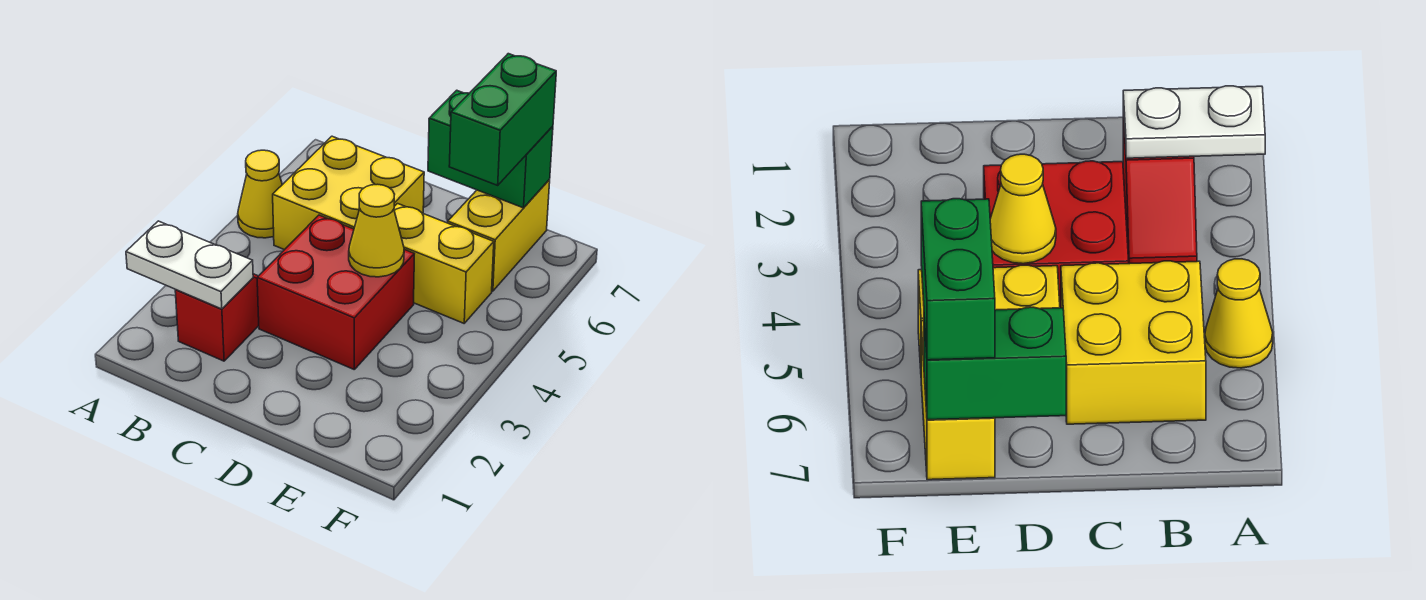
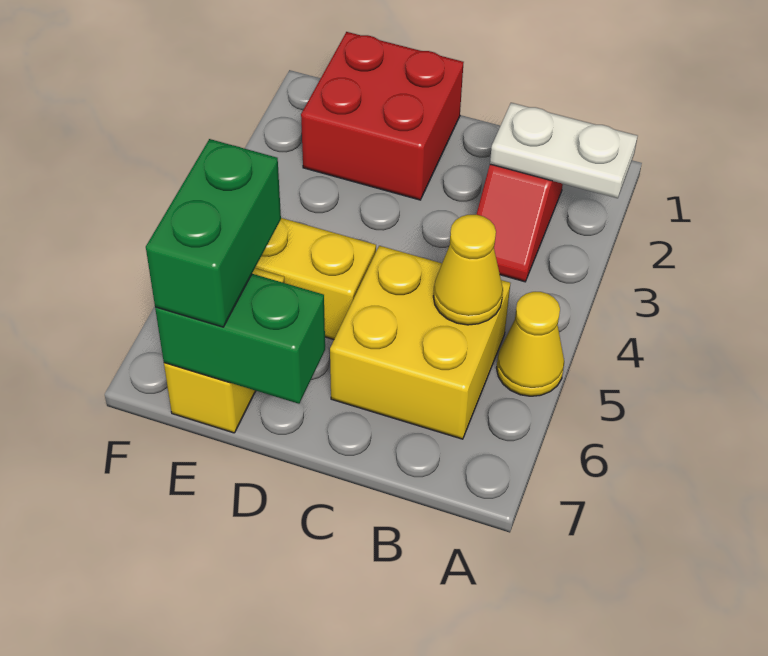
red brick C3:D4 level 1 -> red brick D1:E2 level 1
yellow cone D4 level 2 -> yellow cone B5 level 2

